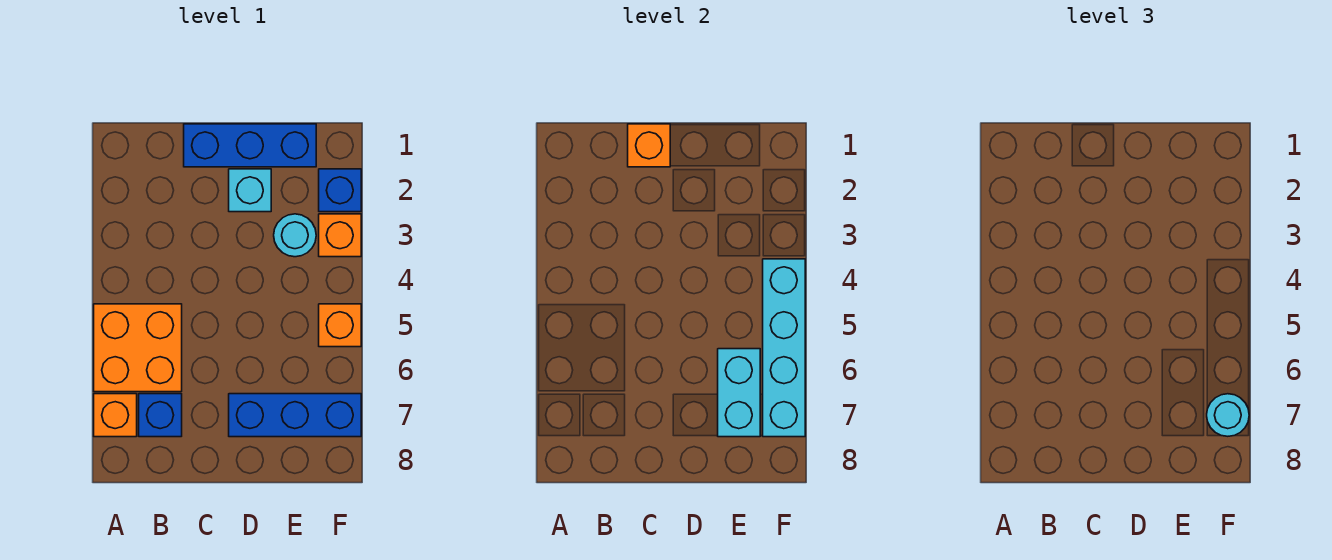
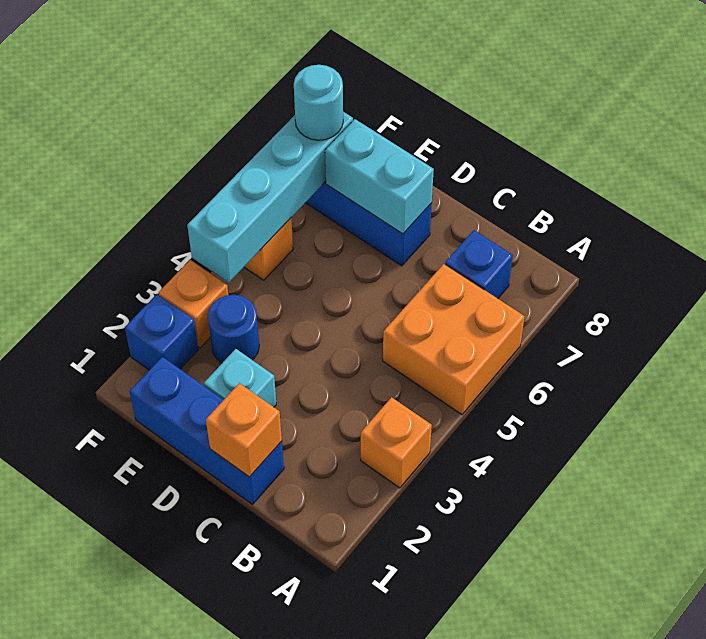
orange brick A7 level 1 -> orange brick A3 level 1
cyan round brick E3 level 1 -> blue round brick E3 level 1
cyan brick E6:E7 level 2 -> cyan brick D7:E7 level 2

